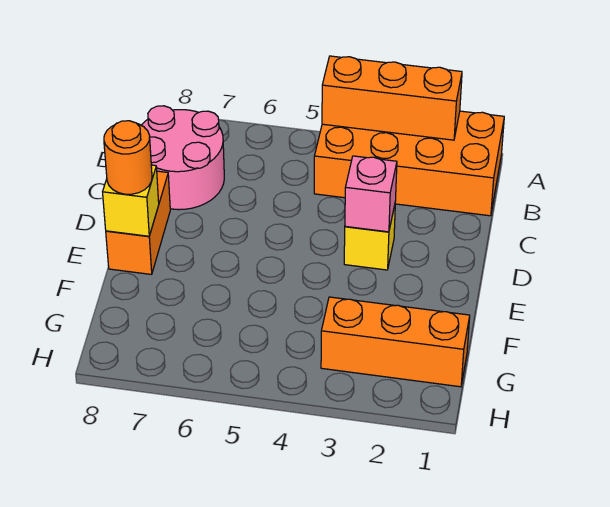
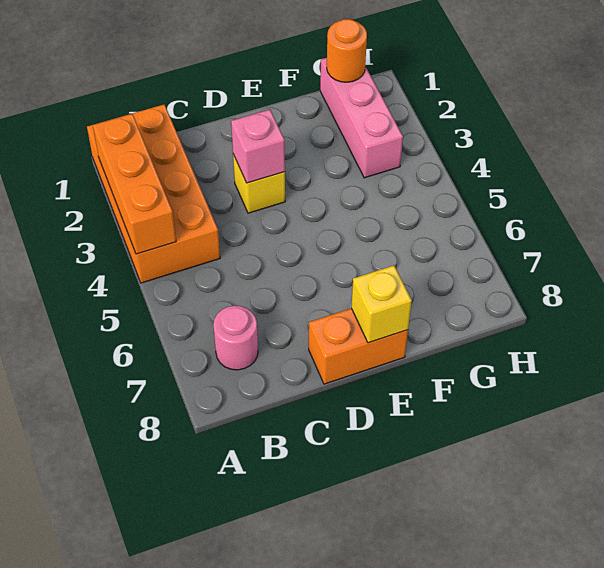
pink round brick B7:C8 level 1 -> pink round brick B7 level 1
orange round brick E8 level 3 -> orange round brick G1 level 2
orange brick G1:G3 level 1 -> pink brick G1:G3 level 1

